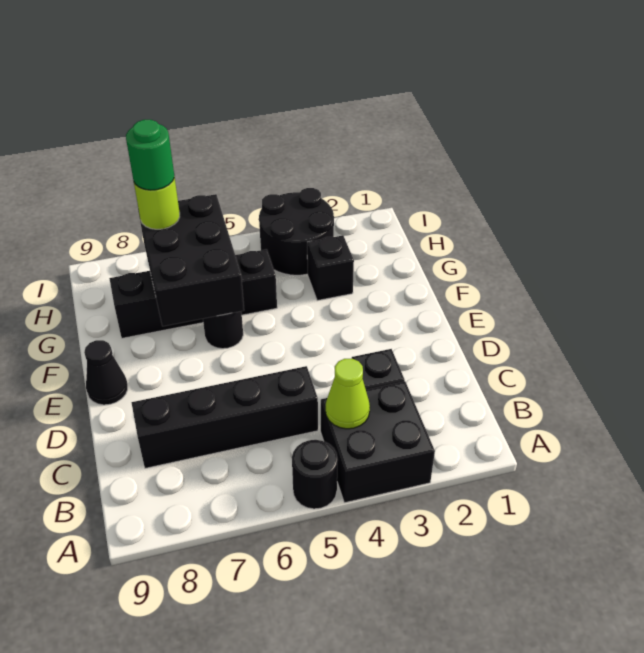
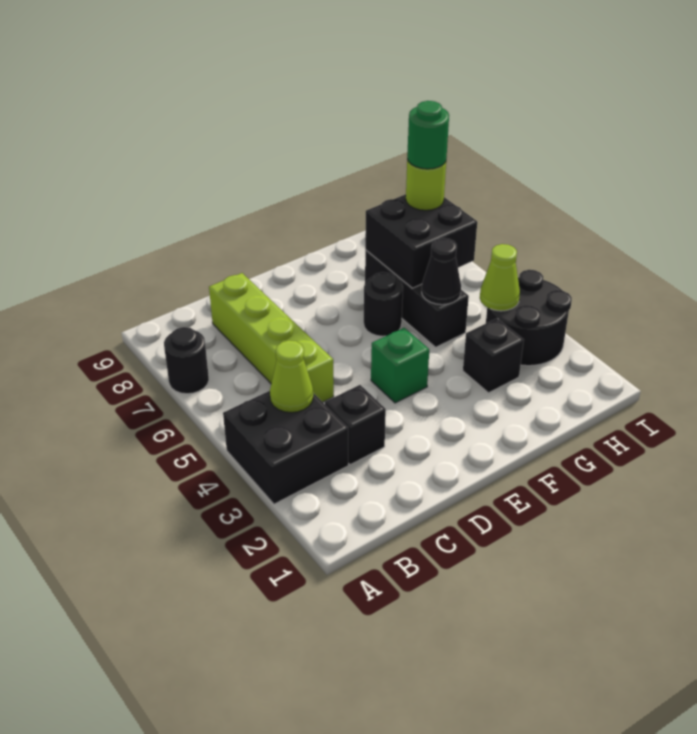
black round brick A5 level 1 -> black round brick A7 level 1
black brick C5:C8 level 1 -> lime brick C5:C8 level 1
none -> green brick E4 level 1
black cone E9 level 1 -> black cone G5 level 2
black brick F6:H7 level 2 -> black brick G6:H7 level 2
black brick G5:G8 level 1 -> black brick G5:G7 level 1
none -> lime cone H4 level 2

